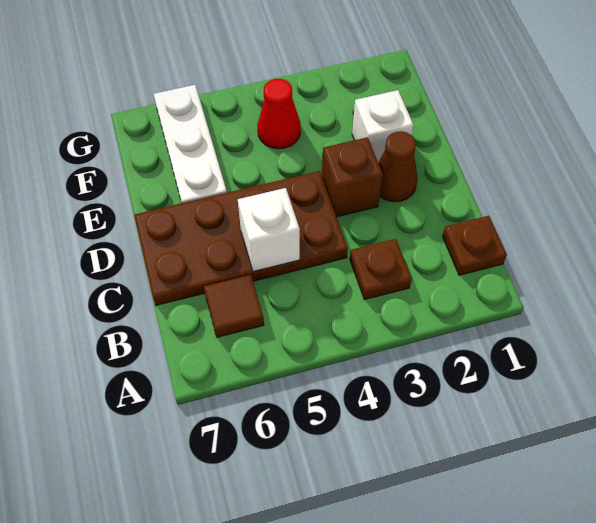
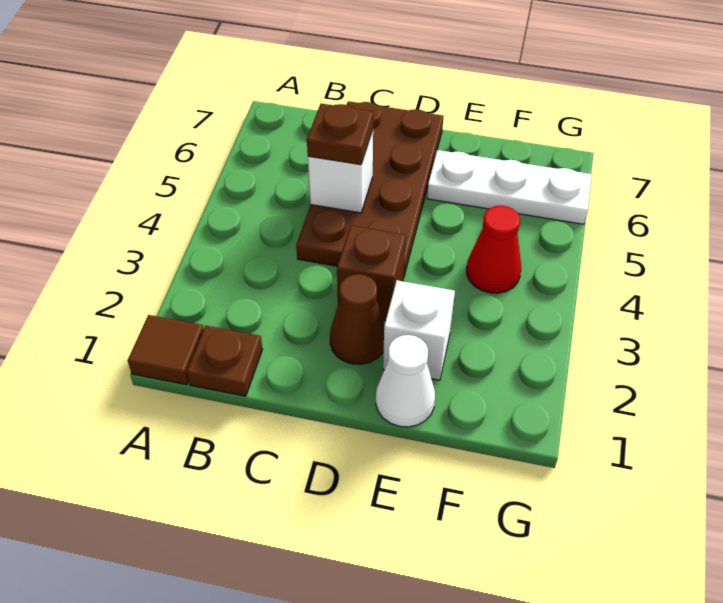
brown plate B3 level 1 -> brown plate C5 level 3
brown tile B6 level 1 -> brown tile A1 level 1
none -> white cone E1 level 1

